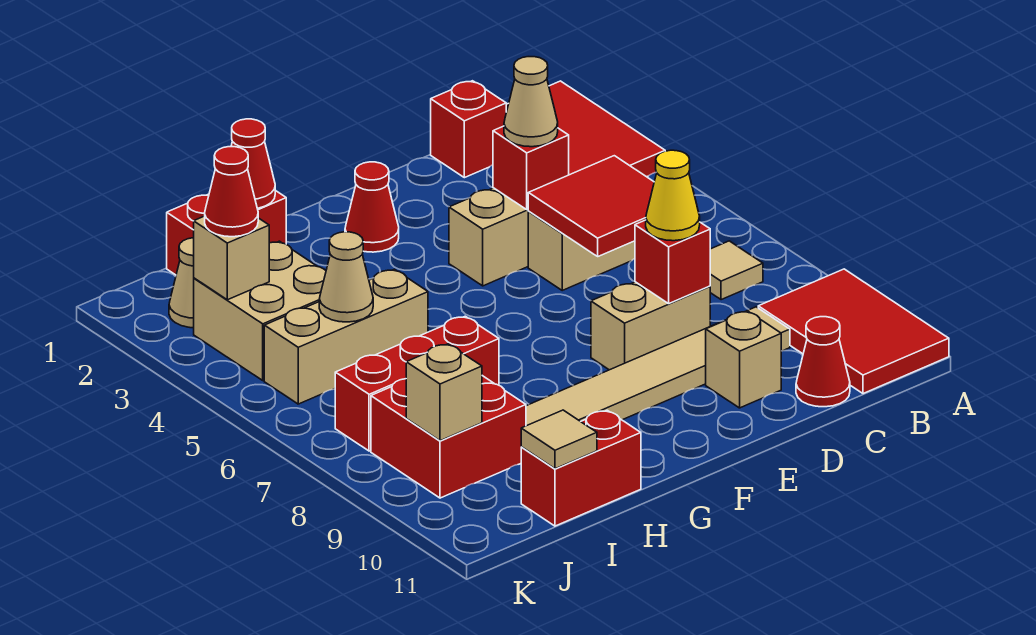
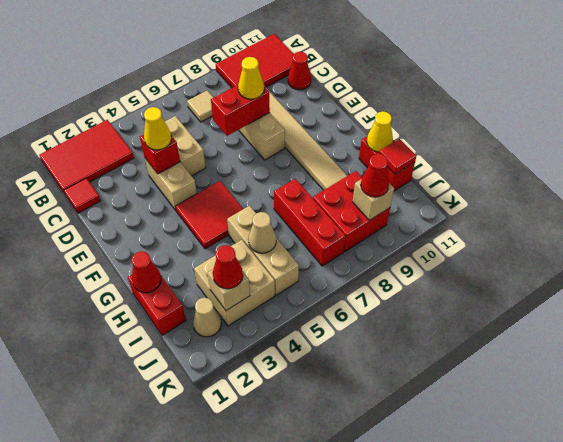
red brick C1 level 1 -> red tile C1 level 1
red tile C5:D6 level 2 -> red tile F4:G5 level 1
tan cone D4 level 3 -> yellow cone D4 level 3
red brick D8 level 2 -> red brick D7:D8 level 2
tan brick D10 level 1 -> none
red cone F2 level 1 -> red cone J9 level 3
none -> yellow cone H11 level 2
tan tile I11 level 2 -> red tile I11 level 2

